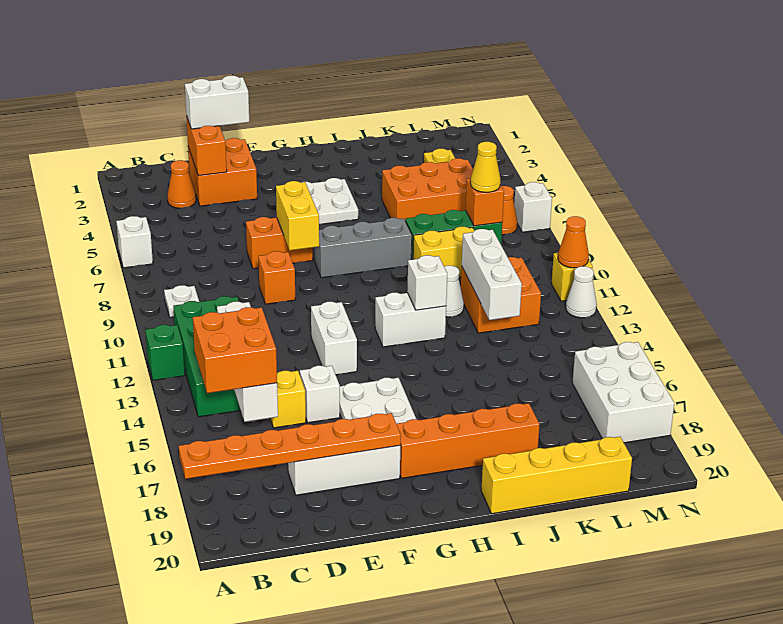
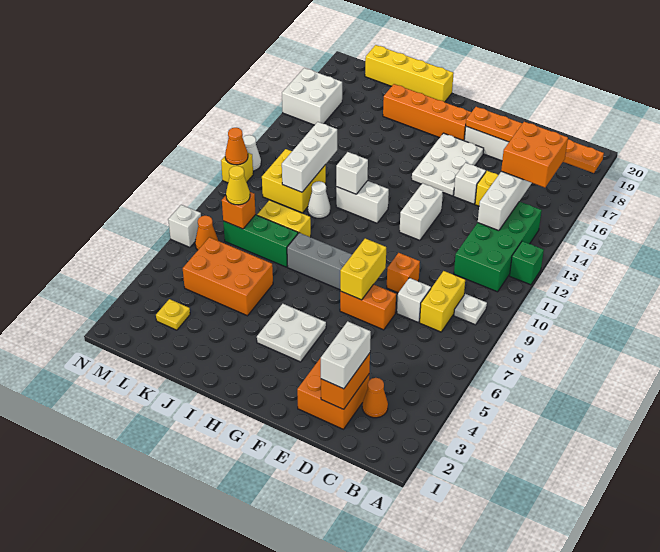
white brick A6 level 1 -> white brick D8 level 1
none -> yellow brick C8:C9 level 1
white brick D2:E2 level 3 -> white brick D2:D3 level 3
orange brick K11:L12 level 1 -> yellow brick K11:L12 level 1
white brick M16:N18 level 1 -> white brick M16:N17 level 1

